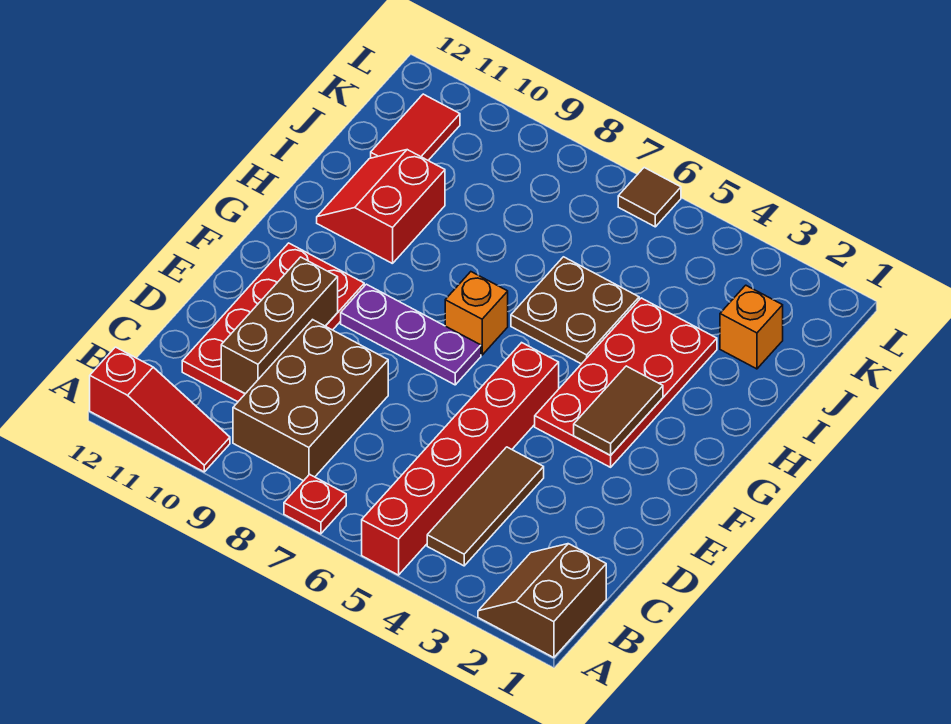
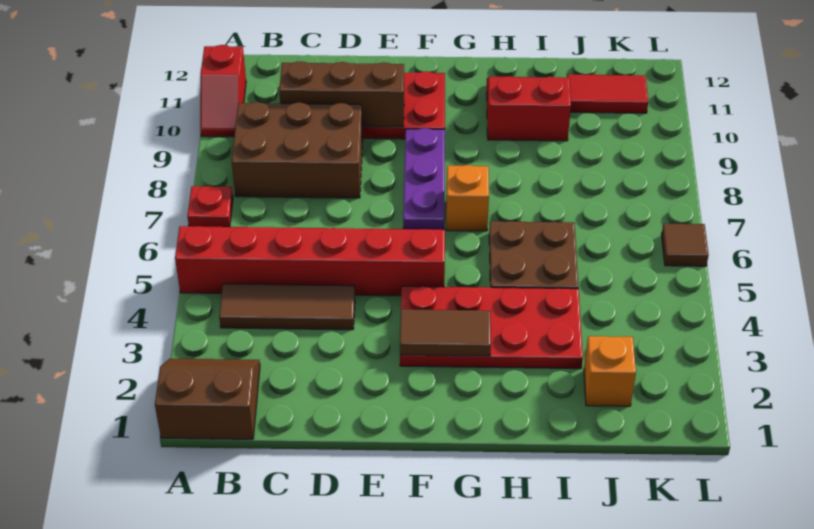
red slope A10:A12 level 1 top 12 -> red slope A10:A11 level 1 top 11

